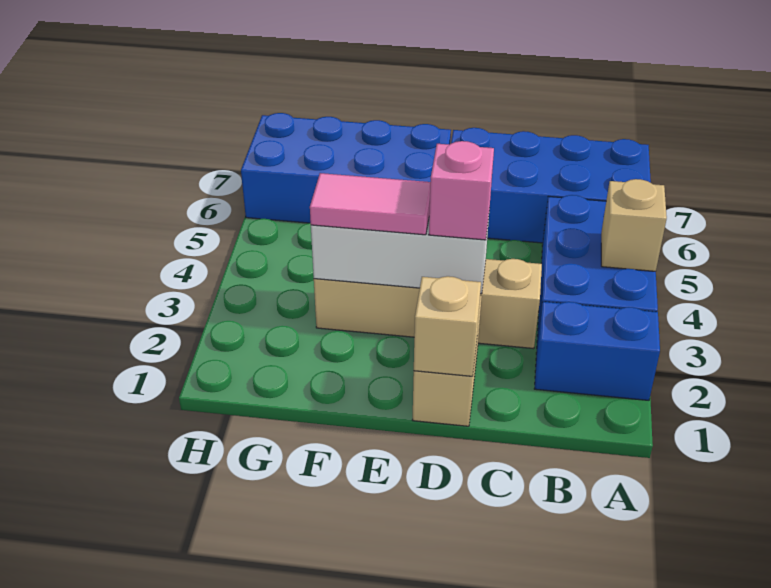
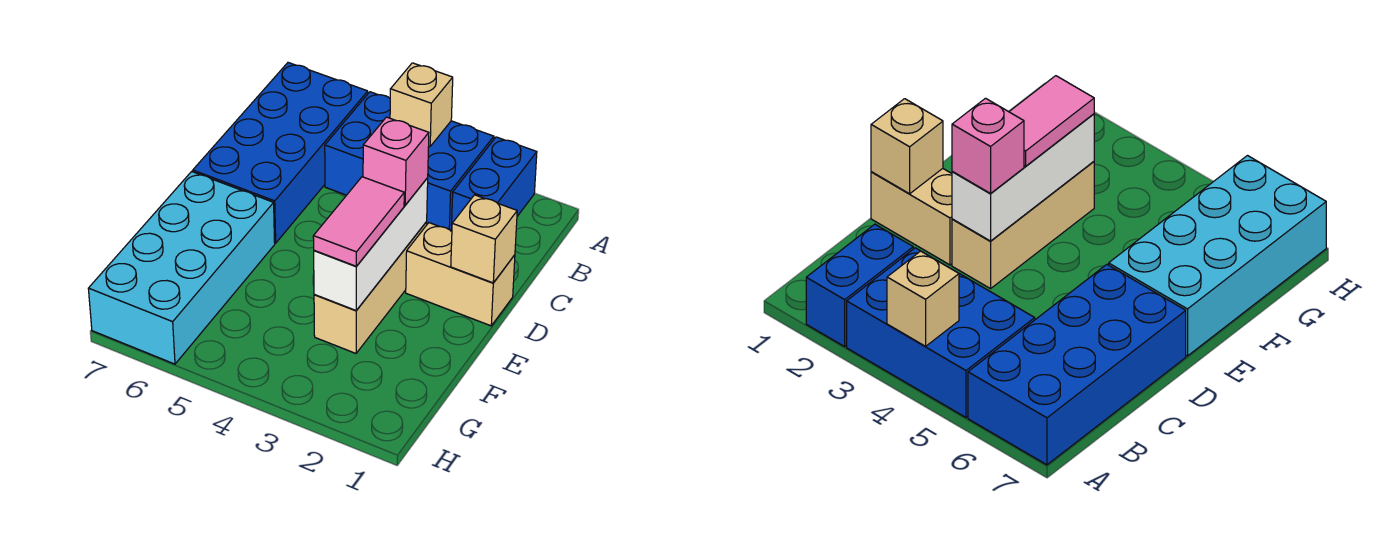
tan brick C3:F3 level 1 -> tan brick D3:F3 level 1
blue brick E6:H7 level 1 -> cyan brick E6:H7 level 1

